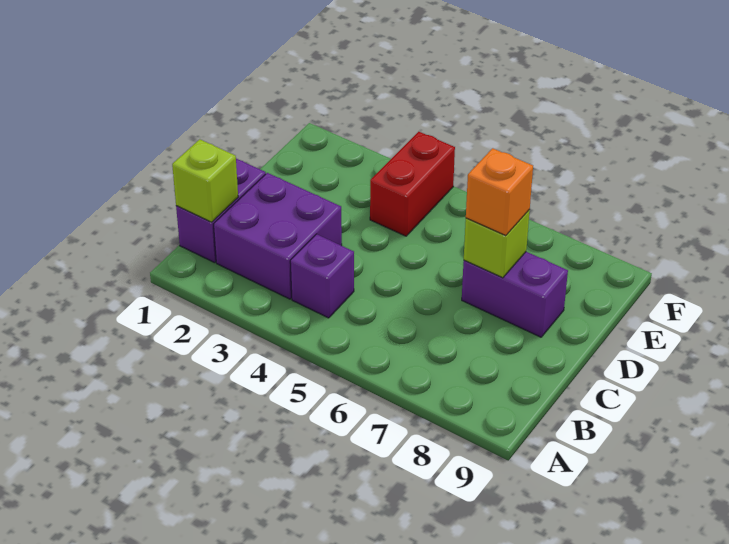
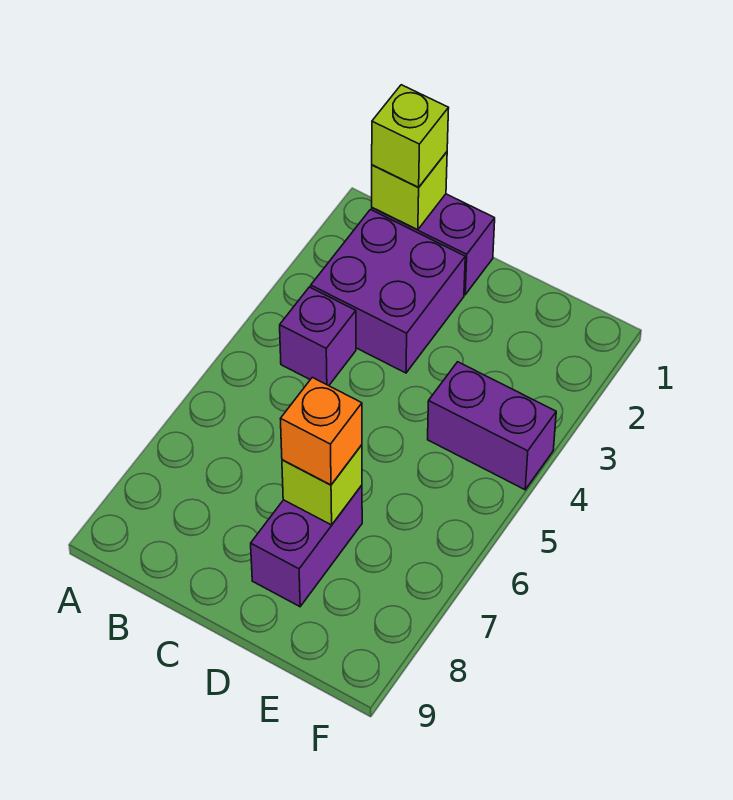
none -> lime brick B1 level 3
red brick E4:F4 level 1 -> purple brick E4:F4 level 1

